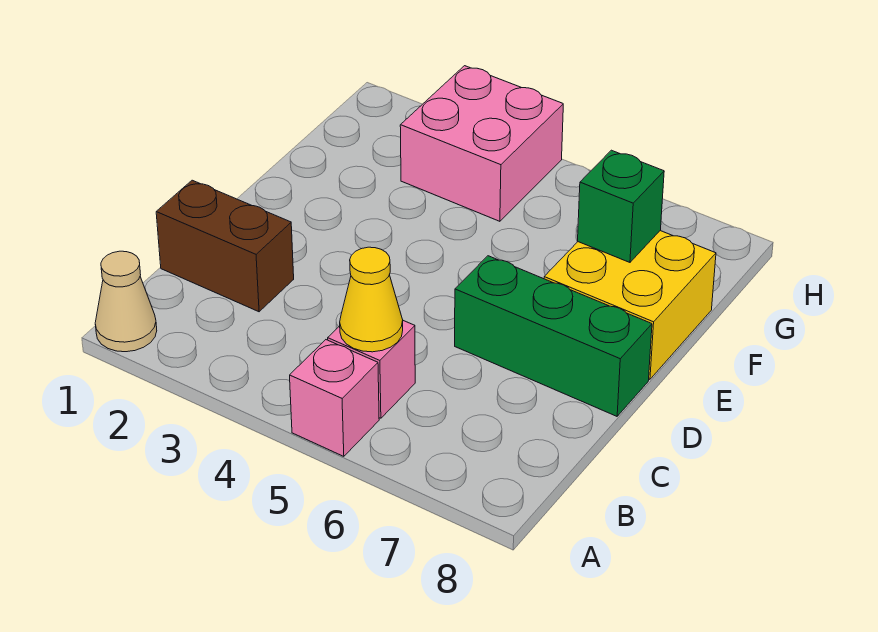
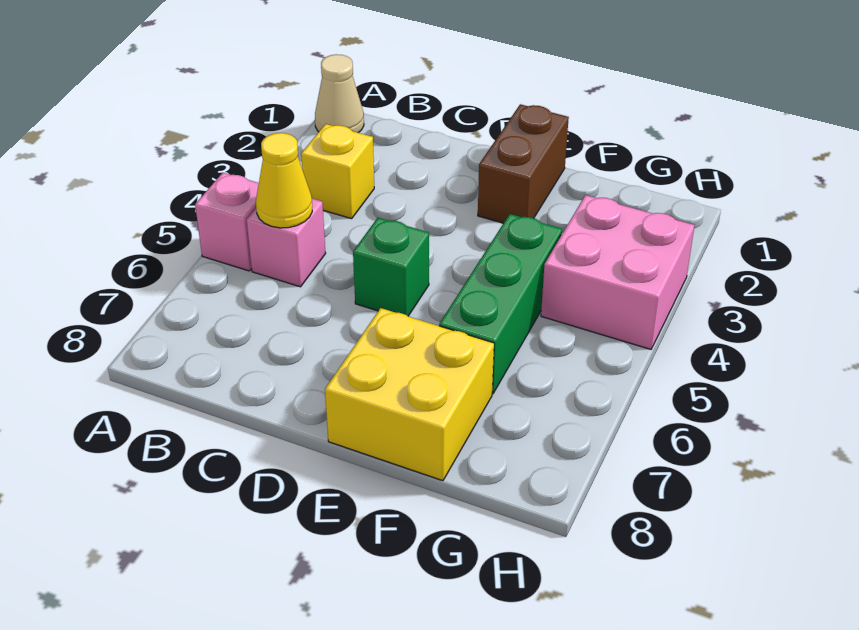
none -> yellow brick B3 level 1
brown brick C1:C2 level 1 -> brown brick E1:E2 level 1
green brick D6:D8 level 1 -> green brick F4:F6 level 1
green brick F7 level 2 -> green brick D5 level 1

